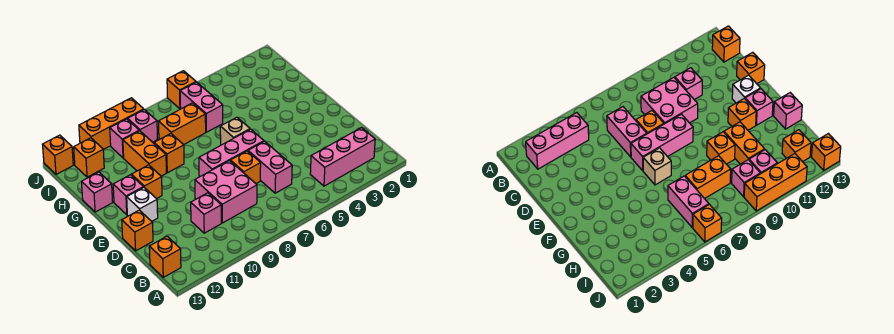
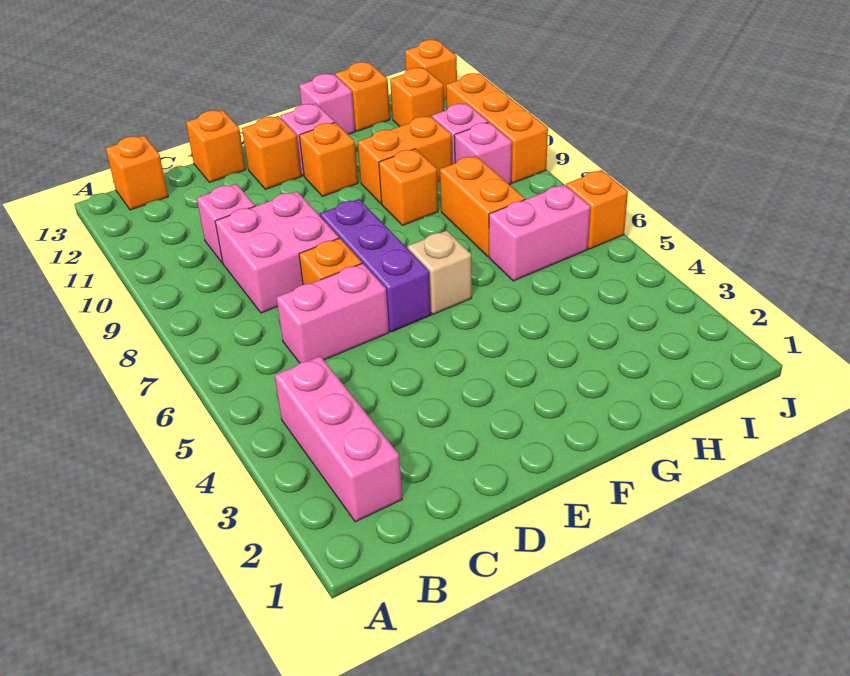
pink brick E6:E8 level 1 -> purple brick E6:E8 level 1
white brick E12 level 1 -> orange brick E12 level 1
none -> orange brick H13 level 1

